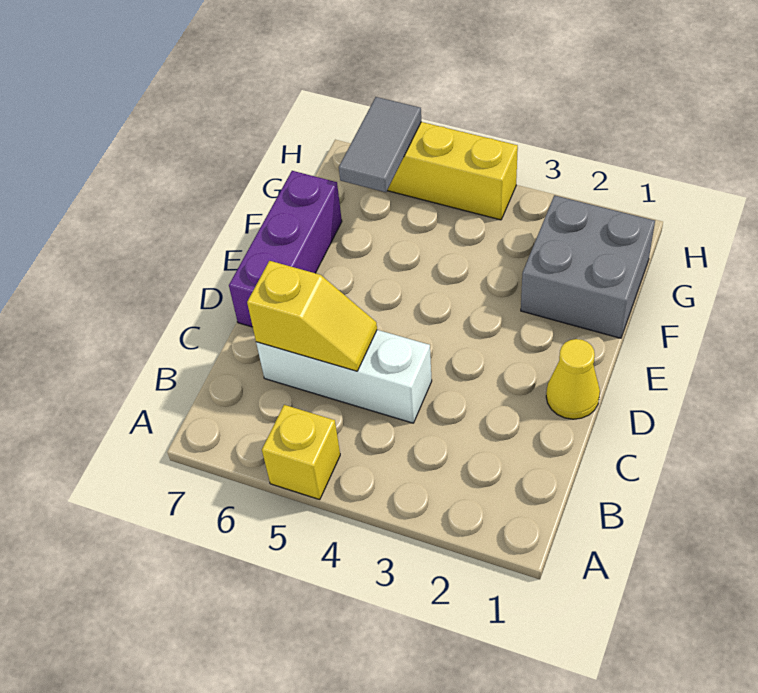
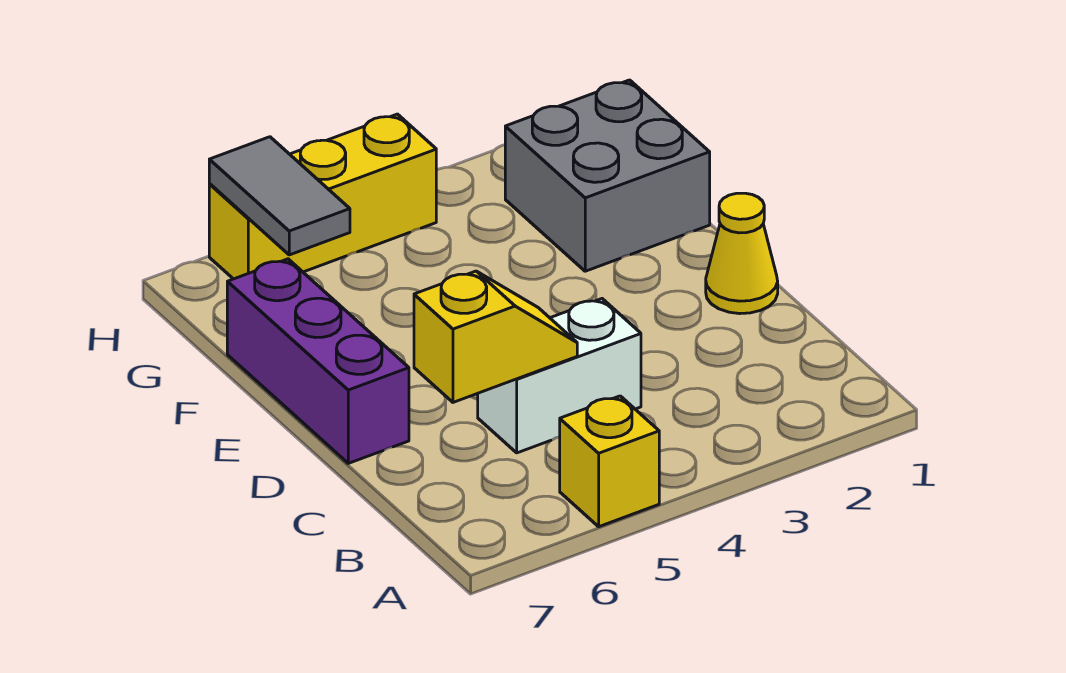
white brick C4:C6 level 1 -> white brick C4:C5 level 1

